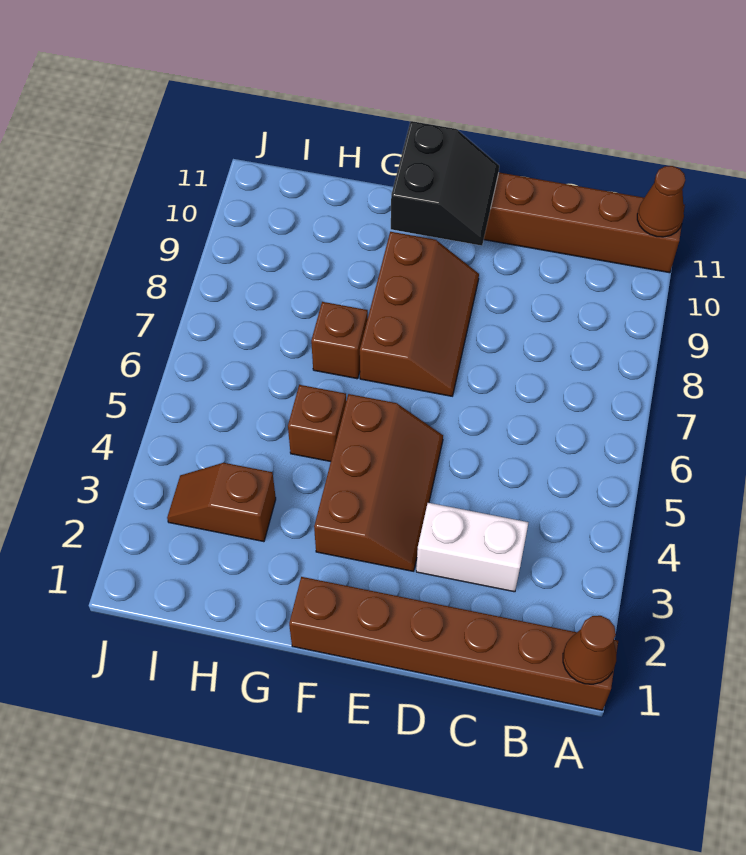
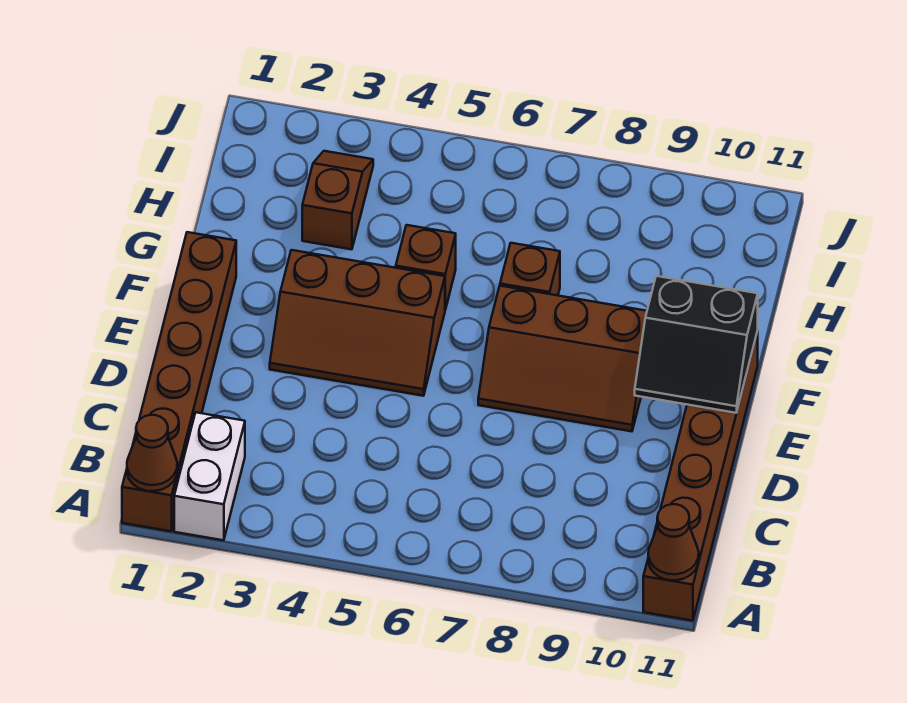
white brick C3:D3 level 1 -> white brick A2:B2 level 1

